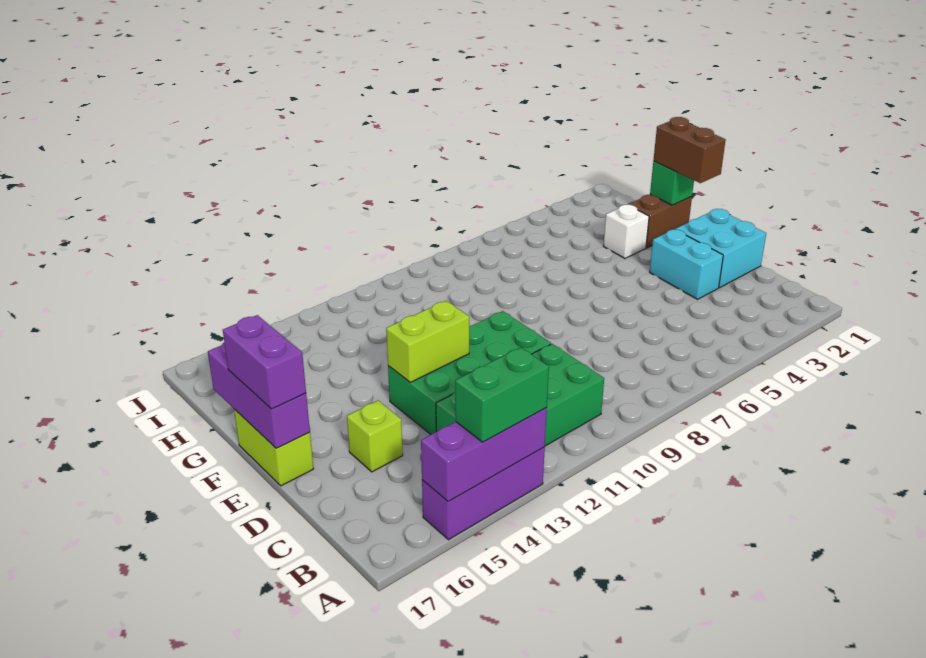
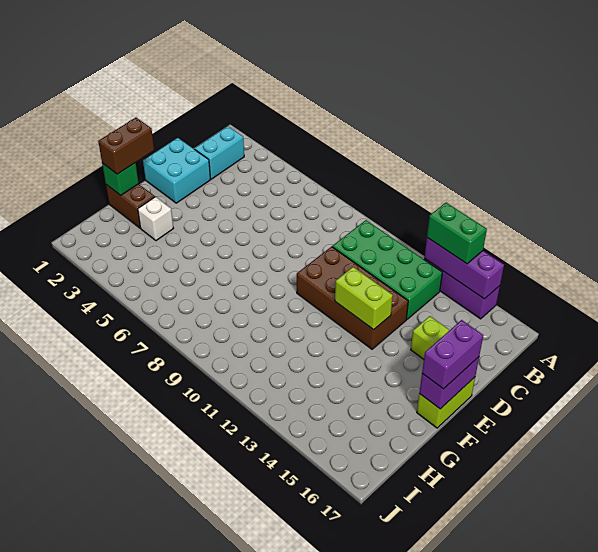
cyan brick D3:E3 level 1 -> cyan brick B2:C2 level 1
green brick D10:E13 level 1 -> brown brick D10:E13 level 1
purple brick E17:G17 level 2 -> purple brick E17:F17 level 2

